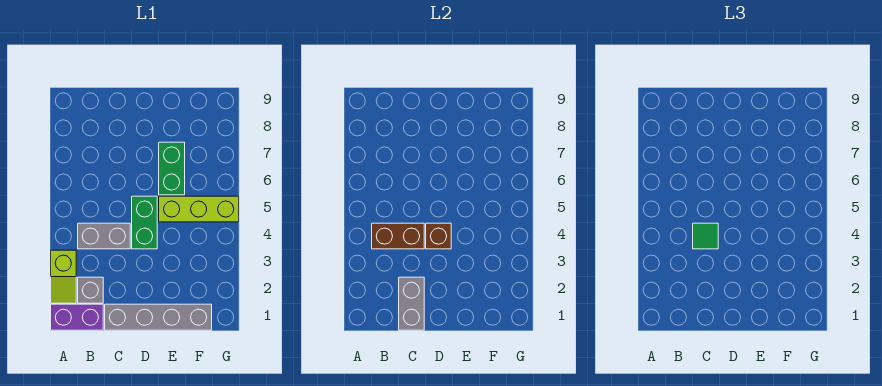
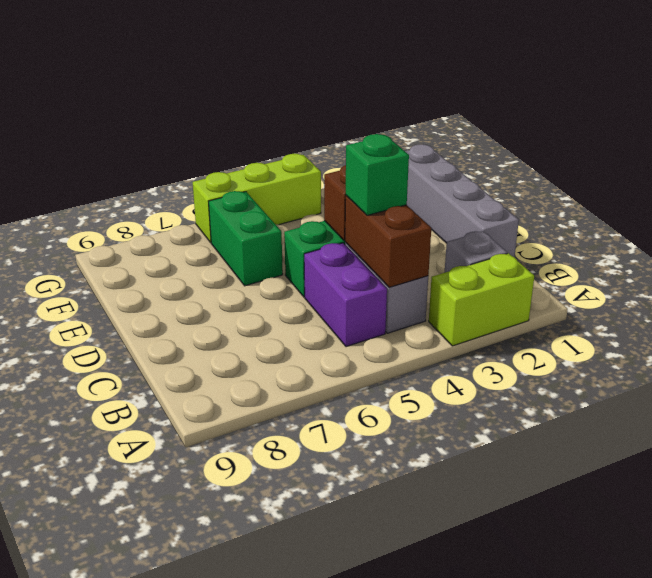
purple brick A1:B1 level 1 -> purple brick B5:C5 level 1
lime slope A2:A3 level 1 top 3 -> lime brick A2:A3 level 1
grey brick C1:C2 level 2 -> none
green tile C4 level 3 -> green brick C4 level 3
lime brick E5:G5 level 1 -> lime brick G4:G6 level 1
green brick E6:E7 level 1 -> green brick E6:F6 level 1

